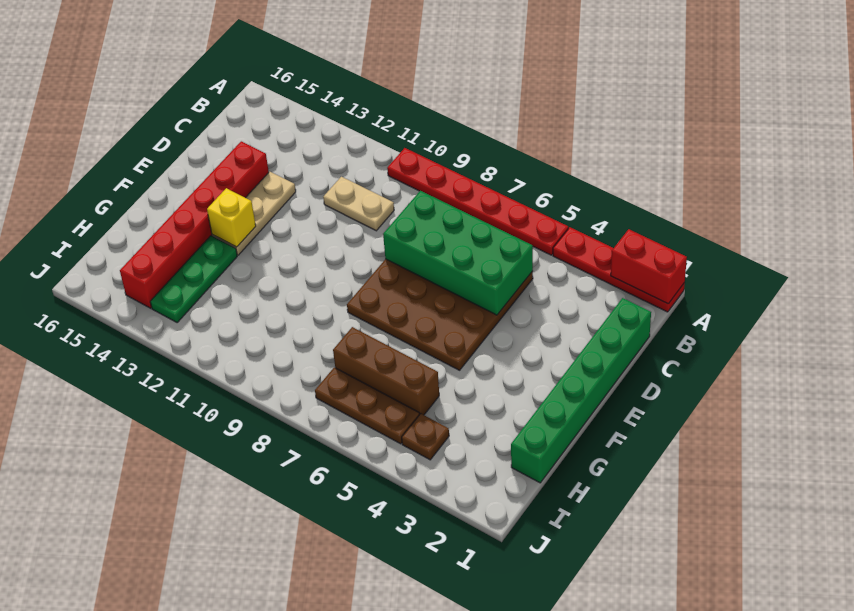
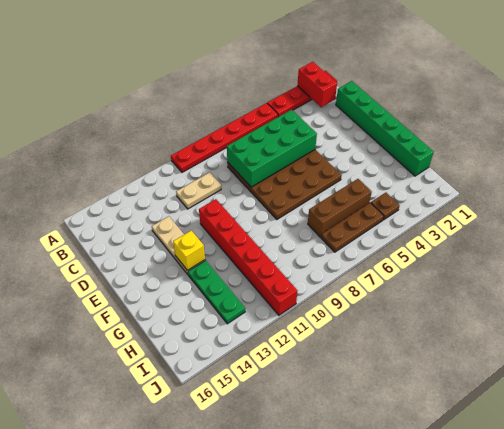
red brick A1:A2 level 2 -> red brick A2:B2 level 2
red brick D14:I14 level 1 -> red brick E11:J11 level 1

